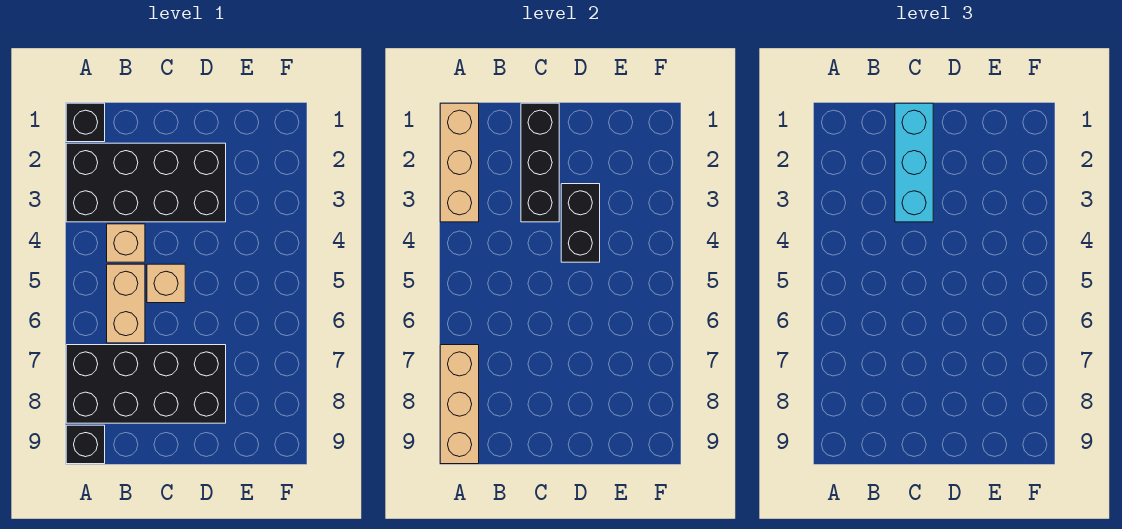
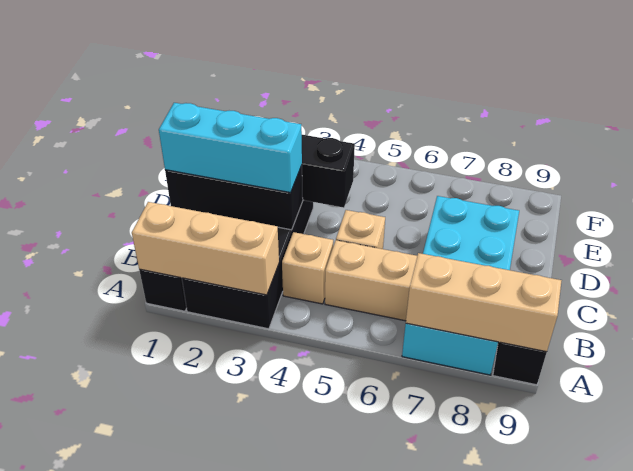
black brick A7:D8 level 1 -> cyan brick A7:D8 level 1

